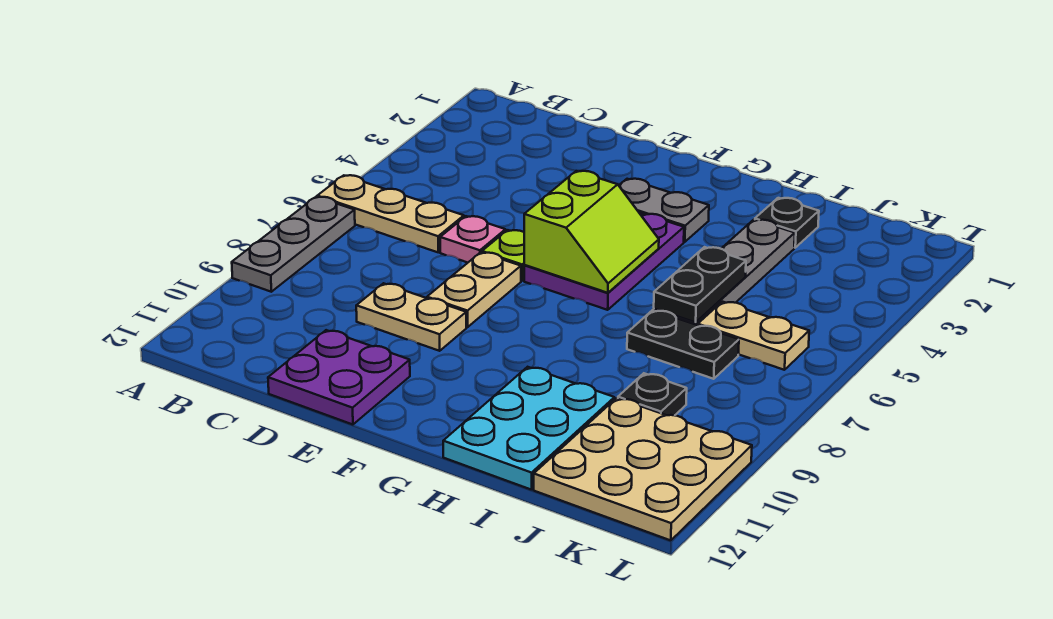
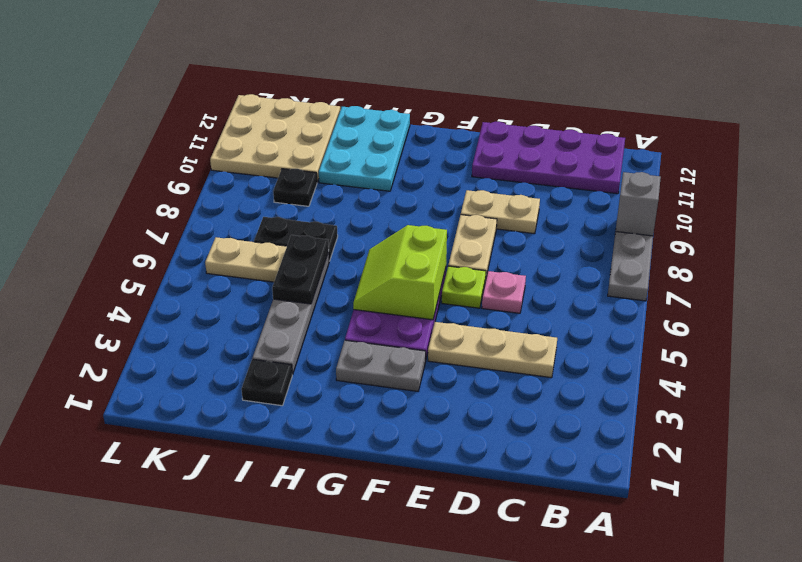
tan plate A6:C6 level 1 -> tan plate C4:E4 level 1
none -> grey brick A9 level 2
purple plate D11:E12 level 1 -> purple plate B11:E12 level 1

